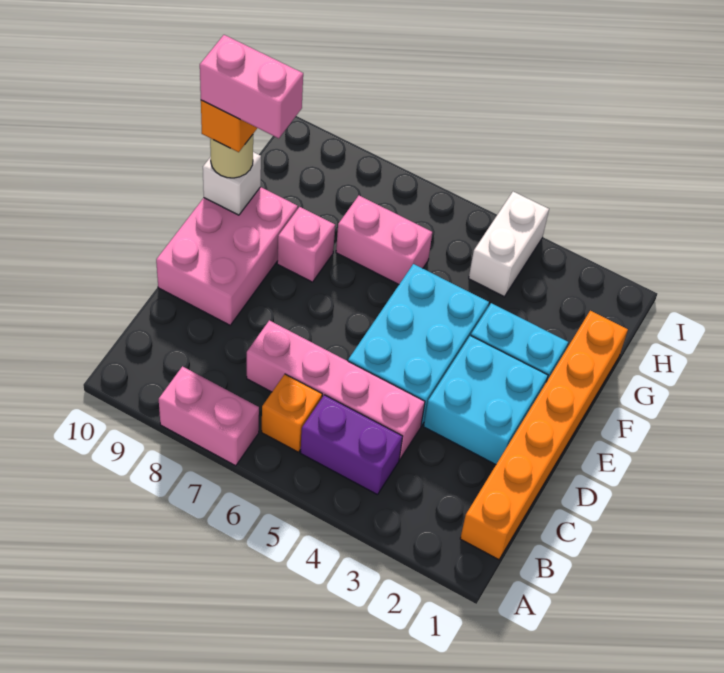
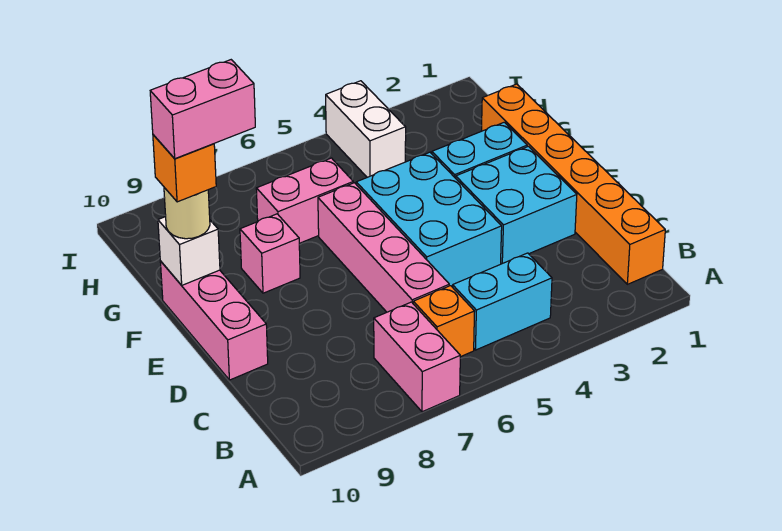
pink brick A7:A8 level 1 -> pink brick A7:B7 level 1
purple brick B4:B5 level 1 -> cyan brick B4:B5 level 1
pink brick C4:C7 level 1 -> pink brick C6:F6 level 1
pink brick D9:F10 level 1 -> pink brick D10:F10 level 1

